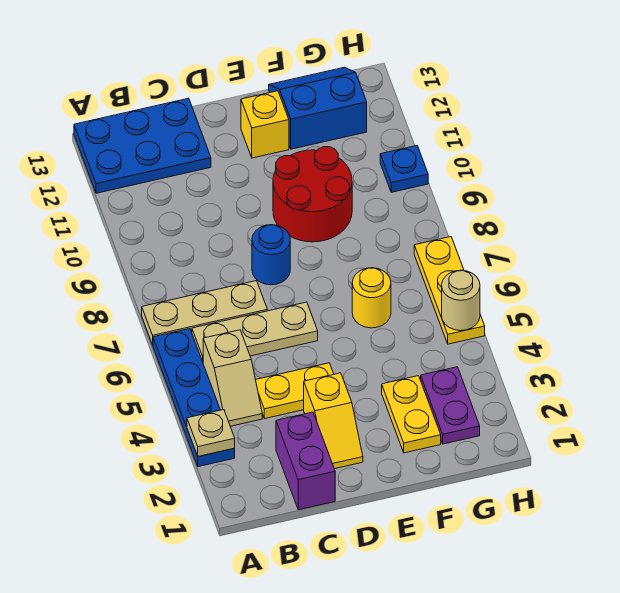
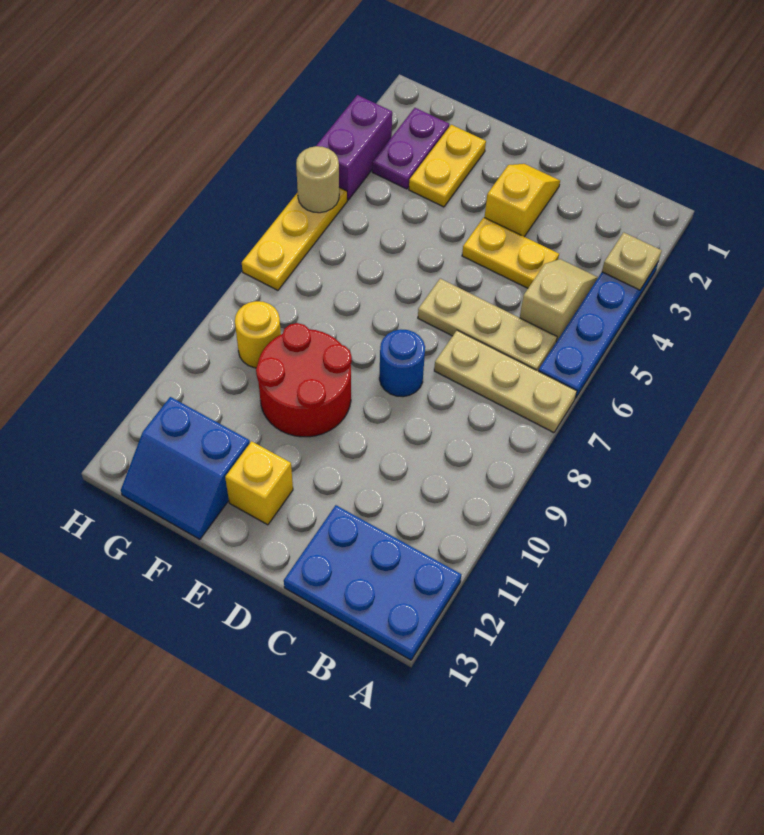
purple brick C1:C2 level 1 -> purple brick H3:H4 level 1
yellow round brick F6 level 1 -> yellow round brick G9 level 1
blue plate H10 level 1 -> none

